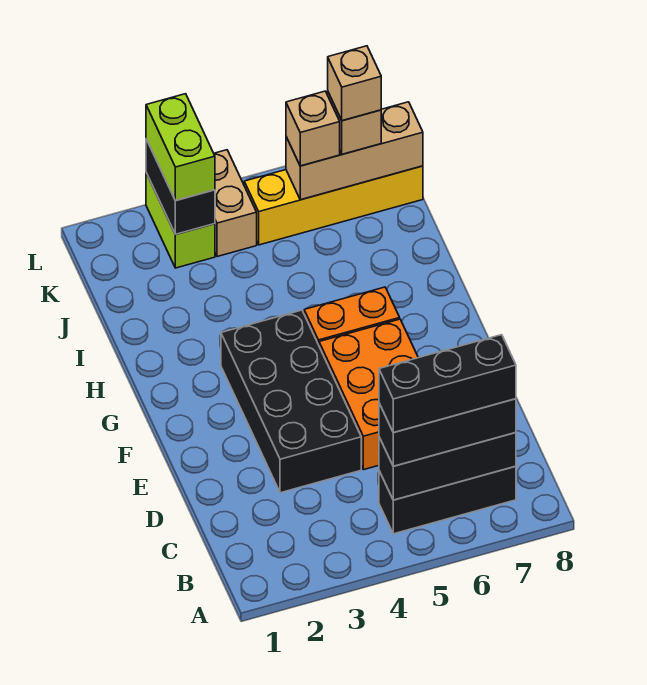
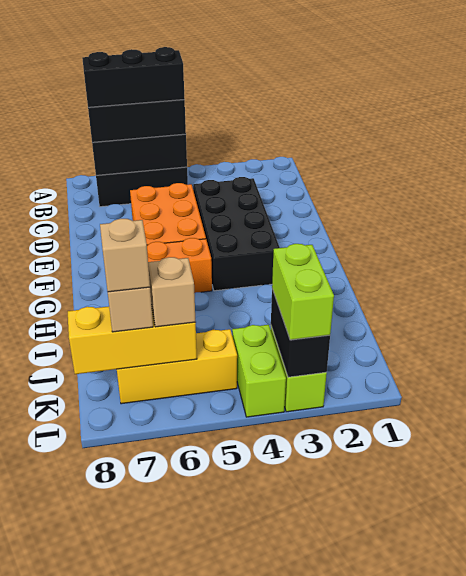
tan brick K4:L4 level 1 -> lime brick K4:L4 level 1
yellow brick K5:K8 level 1 -> yellow brick K5:K7 level 1
tan brick K6:K8 level 2 -> yellow brick K6:K8 level 2

